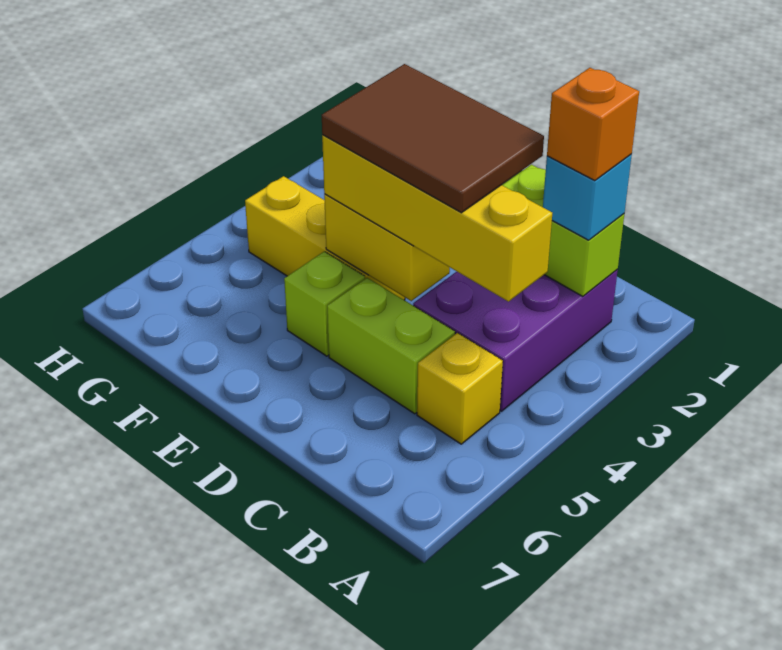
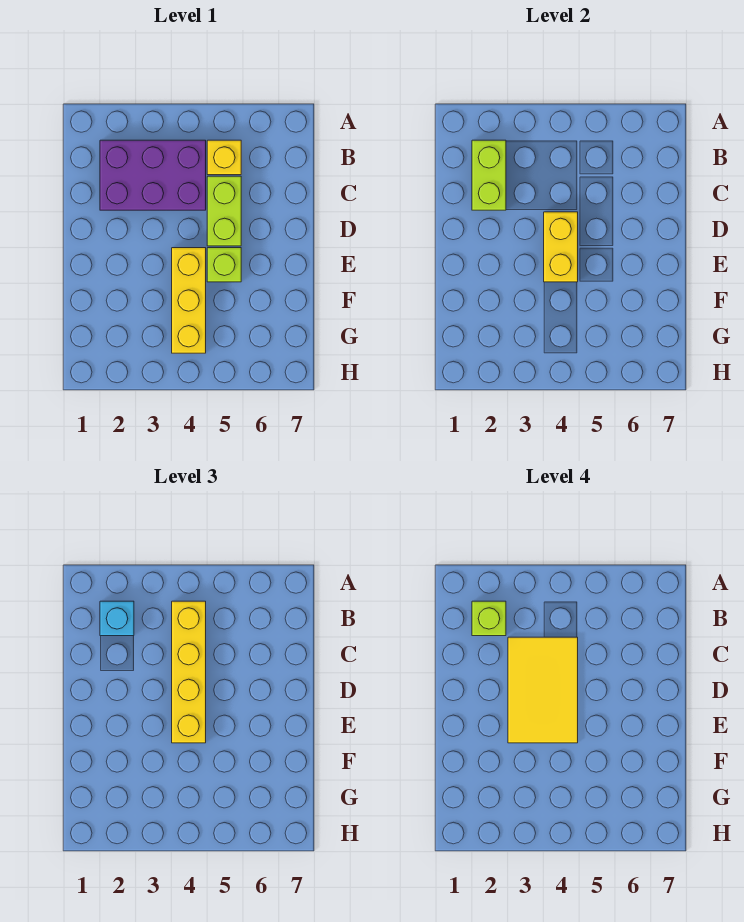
orange brick B2 level 4 -> lime brick B2 level 4
brown tile C3:E4 level 4 -> yellow tile C3:E4 level 4

